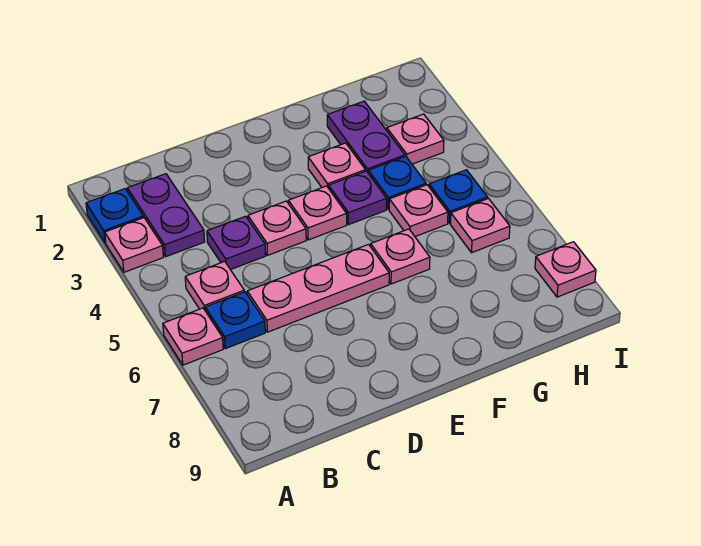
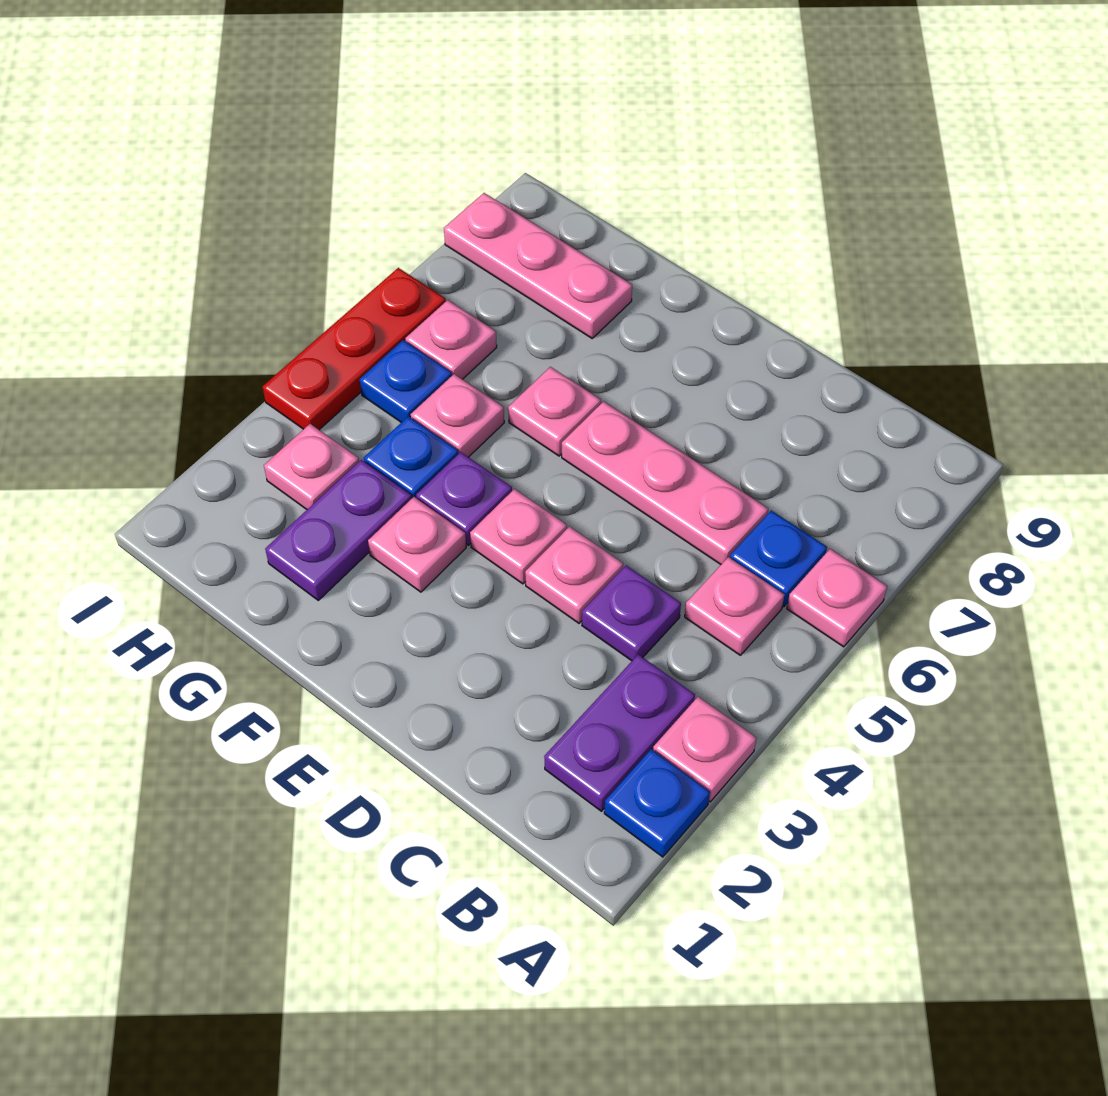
none -> red plate I4:I6 level 1
pink plate I8 level 1 -> pink plate G8:I8 level 1

